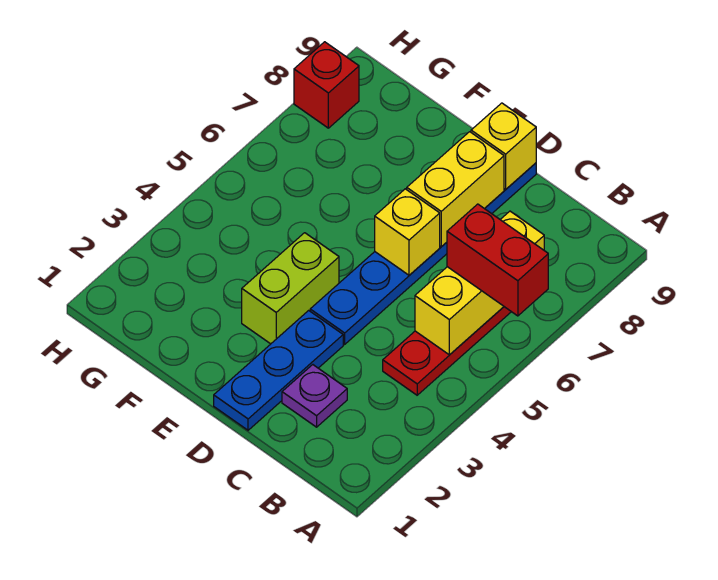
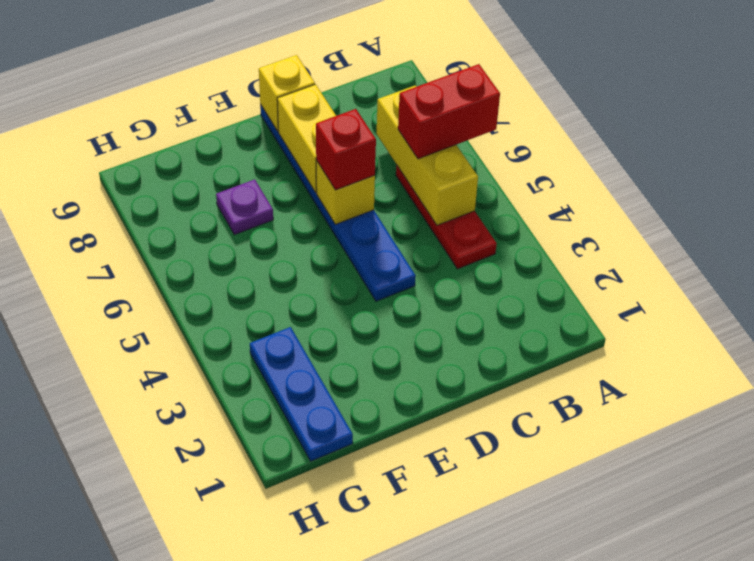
purple plate C2 level 1 -> purple plate F7 level 1
blue plate D1:D3 level 1 -> blue plate G1:G3 level 1
lime brick E3:E4 level 1 -> none
red brick H8 level 1 -> red brick D6 level 3

